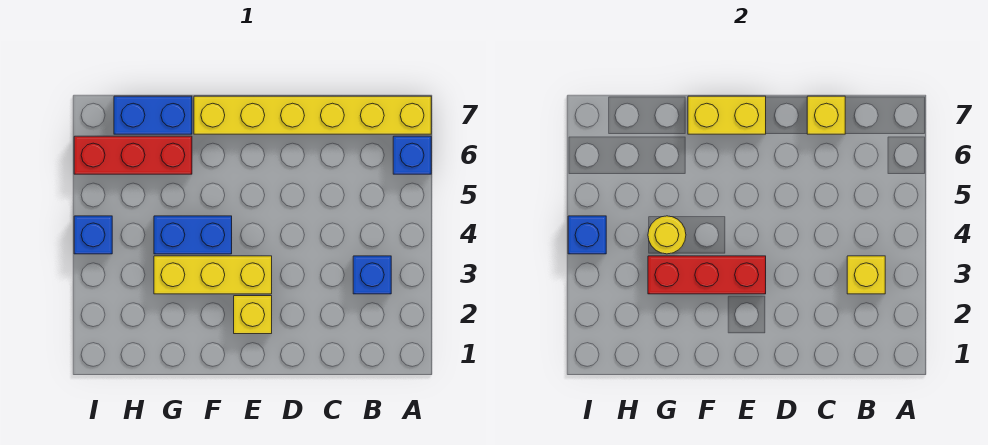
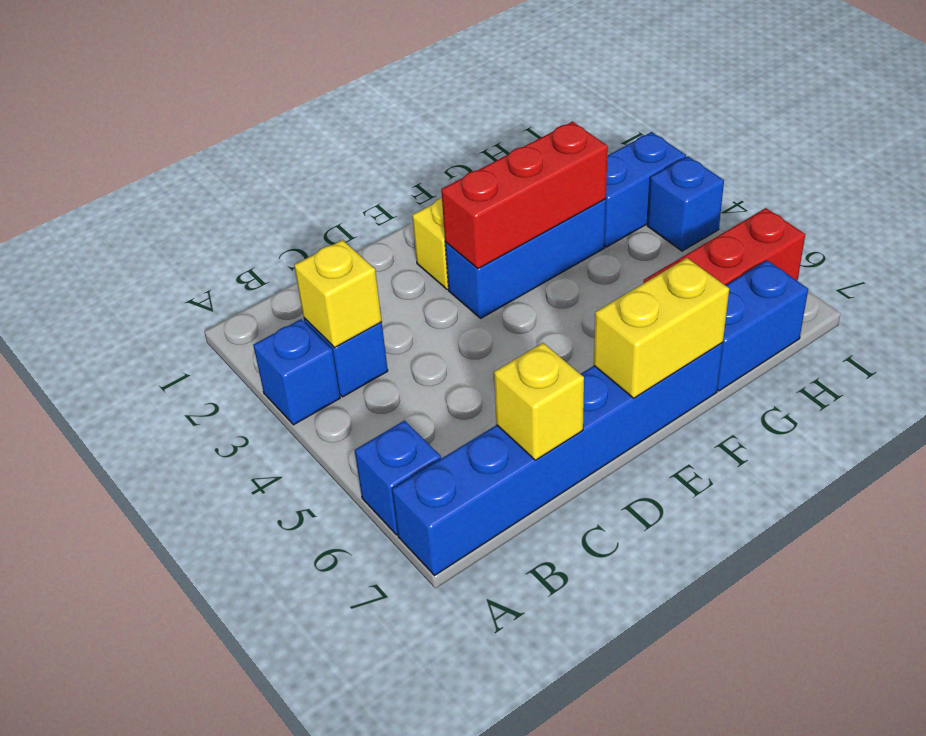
yellow brick A7:F7 level 1 -> blue brick A7:F7 level 1
yellow brick E3:G3 level 1 -> blue brick E3:G3 level 1
blue brick F4:G4 level 1 -> blue brick H3:I3 level 1
yellow round brick G4 level 2 -> none
blue brick I4 level 2 -> blue brick A3 level 1

